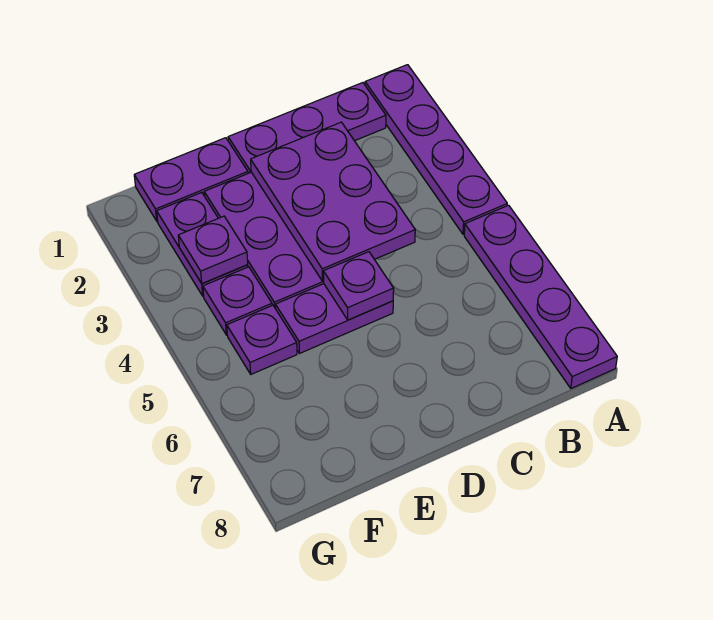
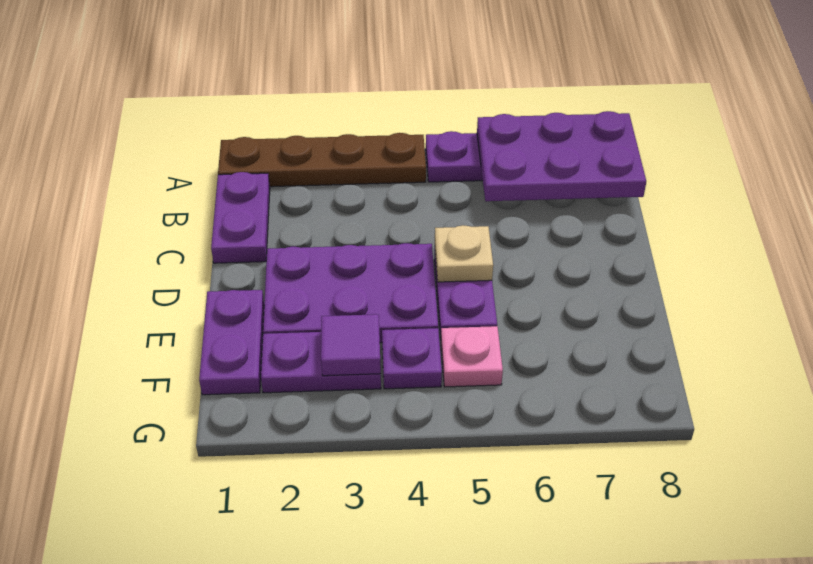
purple plate A1:A4 level 1 -> brown plate A1:A4 level 1
purple plate B1:D1 level 1 -> purple plate B1:C1 level 1
purple plate C2:D4 level 2 -> purple plate A6:B8 level 2
purple plate D5 level 2 -> tan plate D5 level 2
purple plate F3 level 2 -> purple tile F3 level 2
purple plate F5 level 1 -> pink plate F5 level 1

